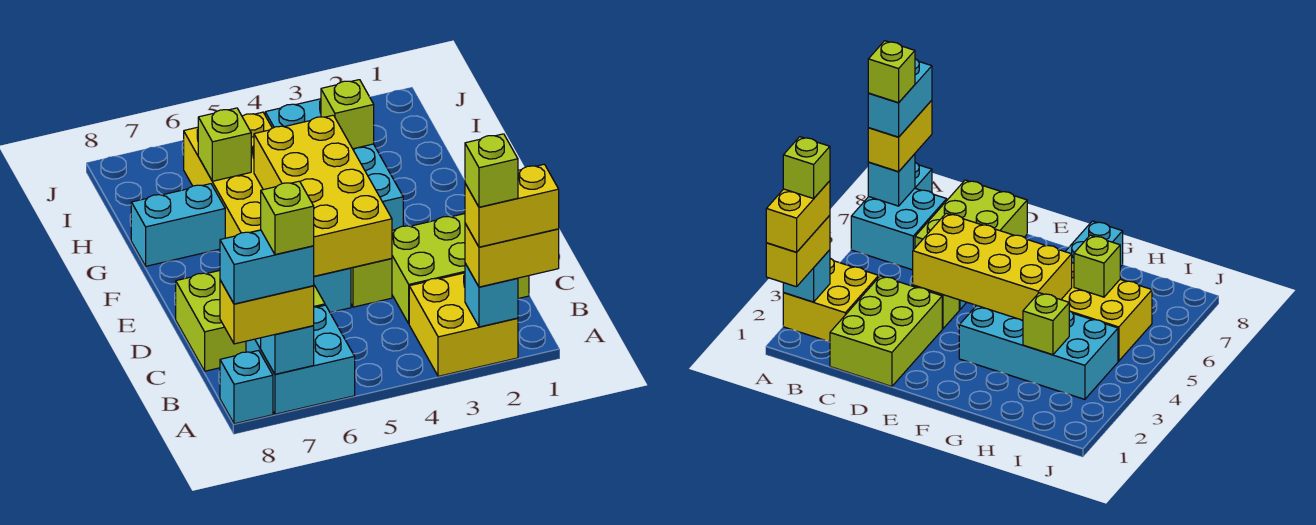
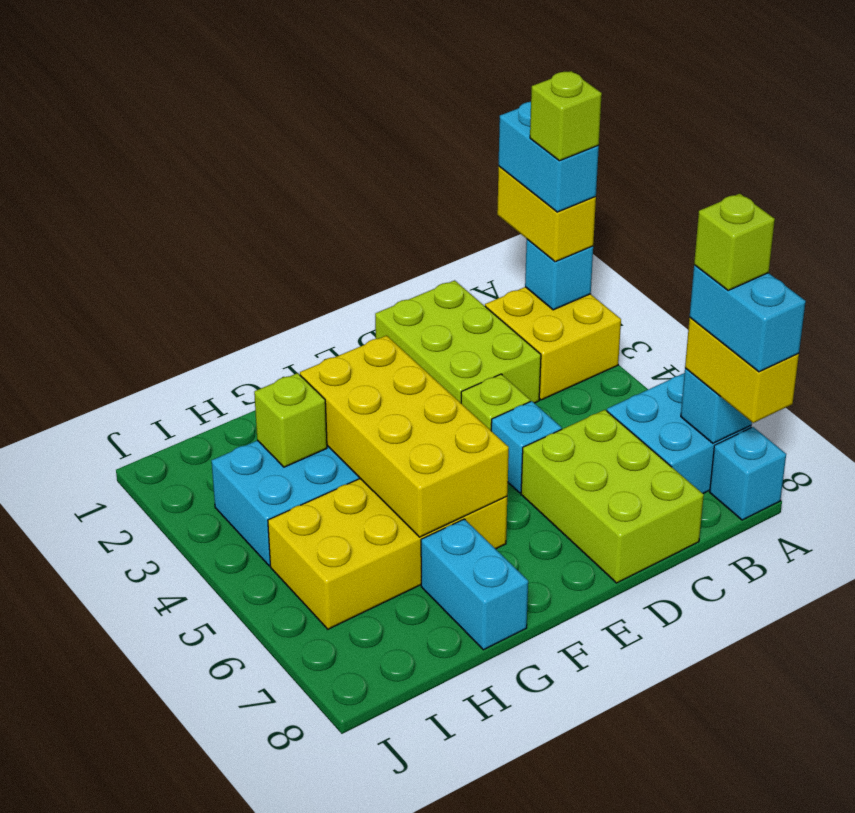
yellow brick A1:A2 level 4 -> cyan brick A1:A2 level 4
yellow brick D4:G5 level 2 -> yellow brick F3:G6 level 2
lime brick H6 level 2 -> none

